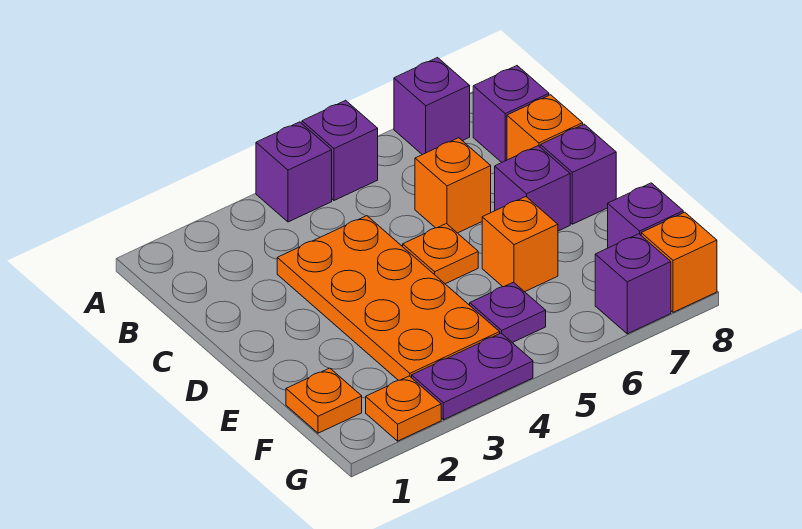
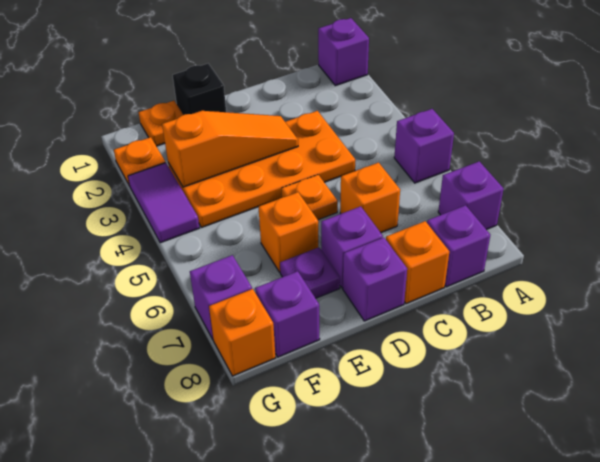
purple brick A4 level 1 -> purple brick A1 level 1
none -> orange slope D3:F3 level 2 top F
none -> black brick E1 level 1
purple plate F5 level 1 -> purple plate E7 level 1
purple plate G3:G4 level 1 -> purple tile G3:G4 level 1

